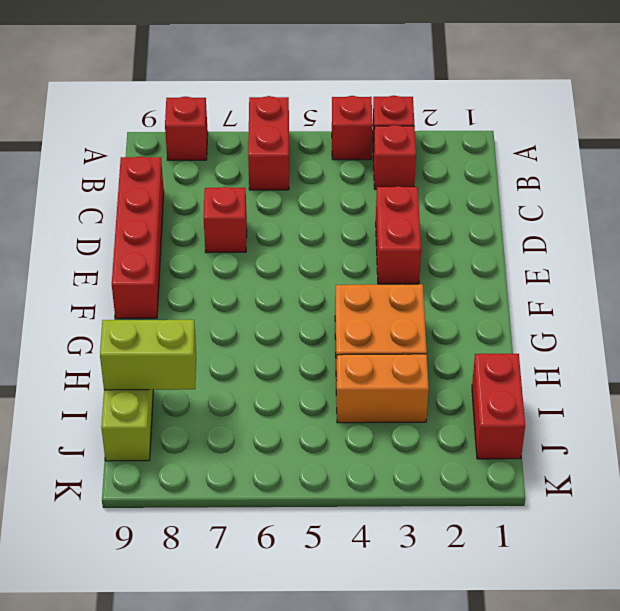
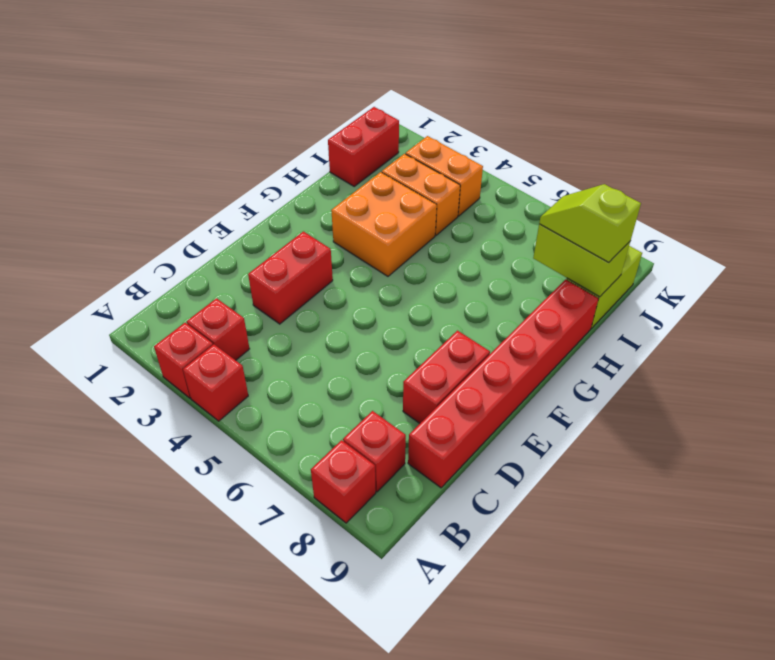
red brick A6:B6 level 1 -> red brick D8:E8 level 1
red brick C9:F9 level 1 -> red brick C9:H9 level 1
red brick D7 level 1 -> red brick B8 level 1
none -> lime slope I8:I9 level 3 top 9
none -> orange brick J3:J4 level 1

